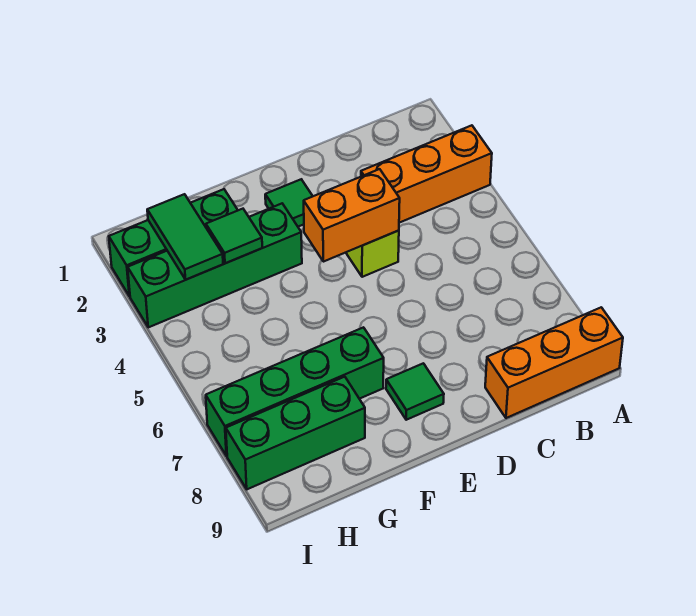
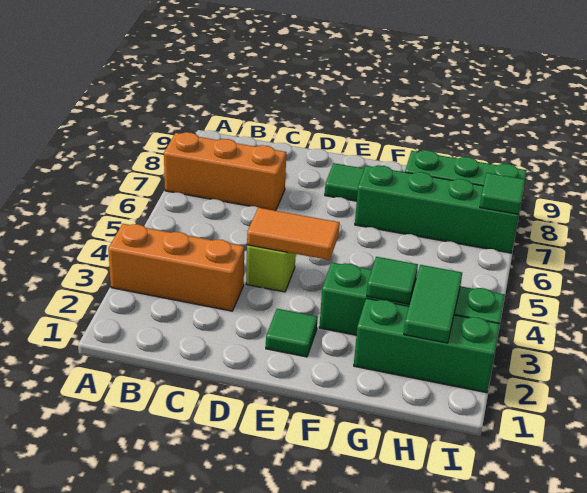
orange brick A9:C9 level 1 -> orange brick A7:C7 level 1
orange brick D4:E4 level 2 -> orange tile D4:E4 level 2
none -> green tile I7 level 2

